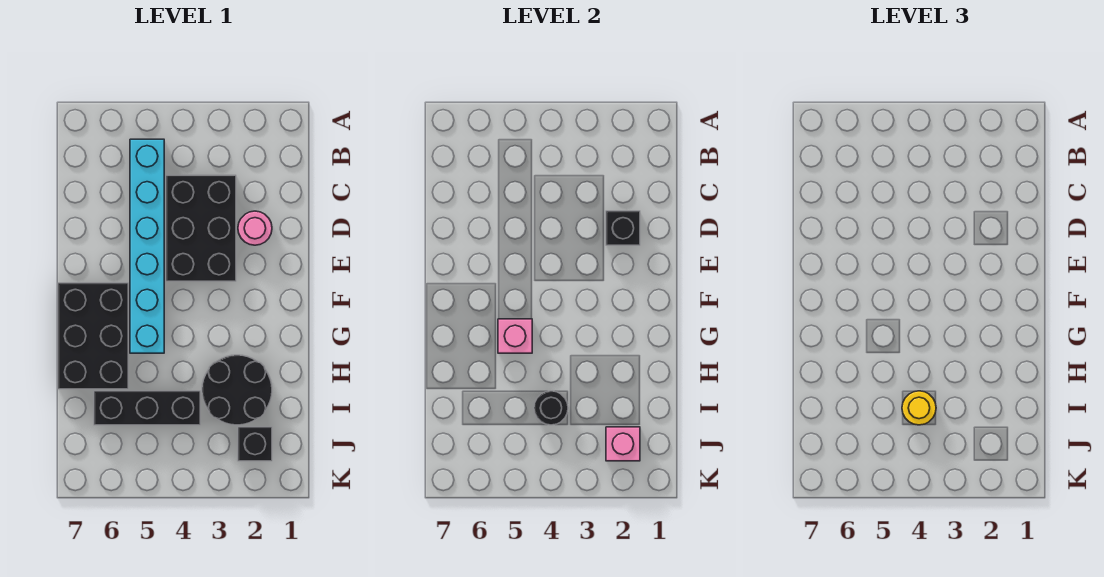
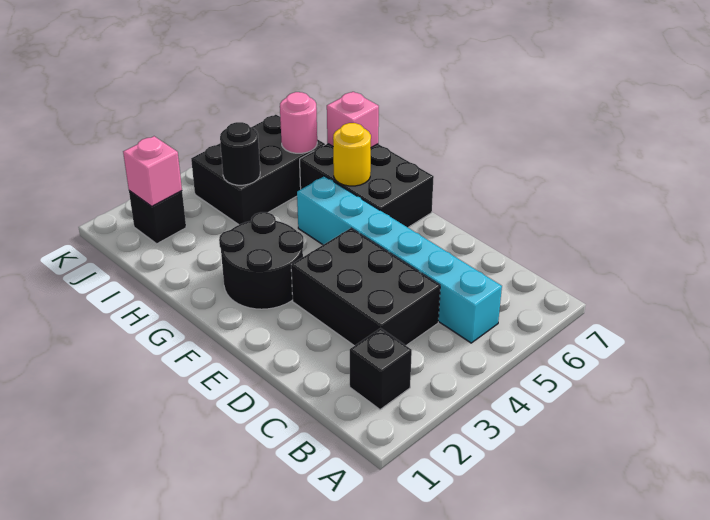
pink round brick D2 level 1 -> pink round brick I6 level 2
black brick D2 level 2 -> black brick B2 level 1
pink brick G5 level 2 -> pink brick H7 level 2
black round brick H2:I3 level 1 -> black round brick F2:G3 level 1
black brick I4:I6 level 1 -> black brick I4:J6 level 1
yellow round brick I4 level 3 -> yellow round brick G6 level 2

